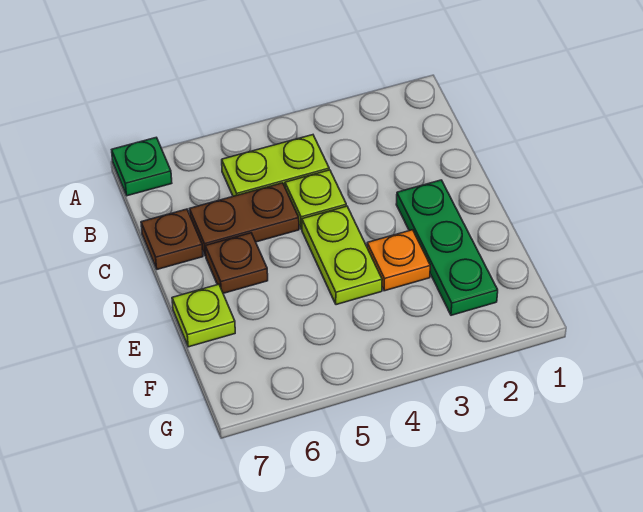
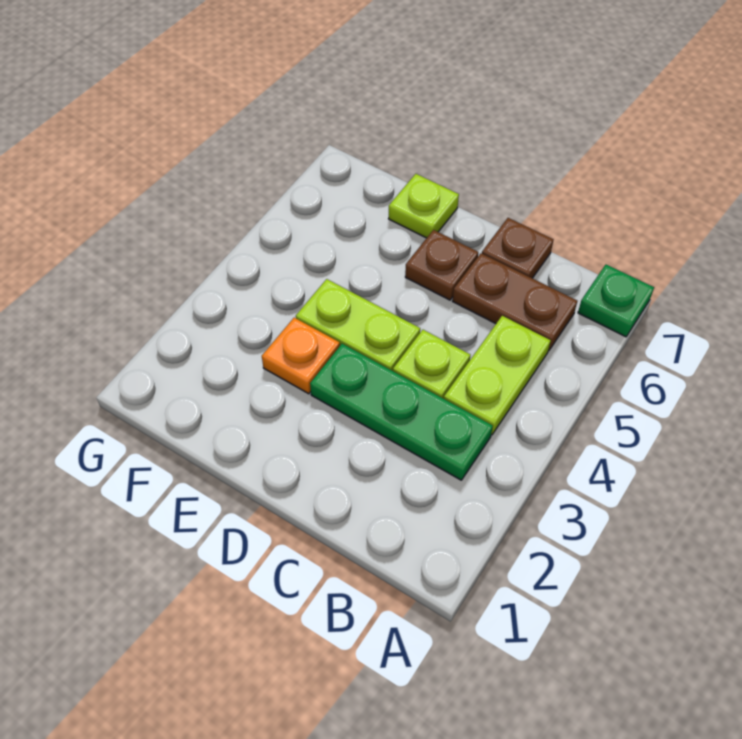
brown plate C5:C6 level 1 -> brown plate B6:C6 level 1
green plate D2:F2 level 1 -> green plate B3:D3 level 1

